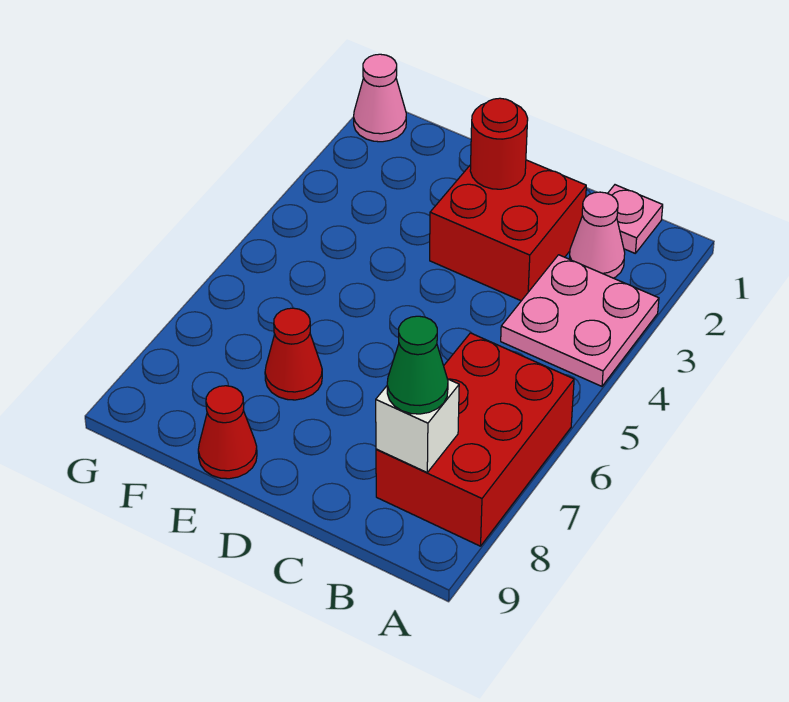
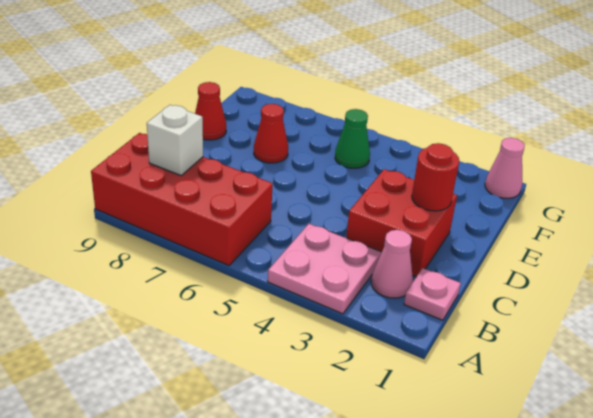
red brick A6:B8 level 1 -> red brick A6:B9 level 1
green cone B8 level 3 -> green cone F5 level 1

